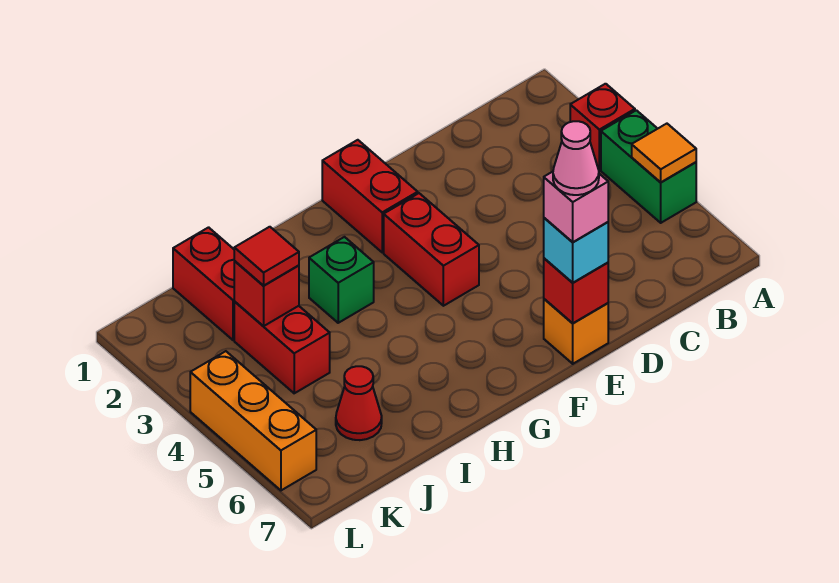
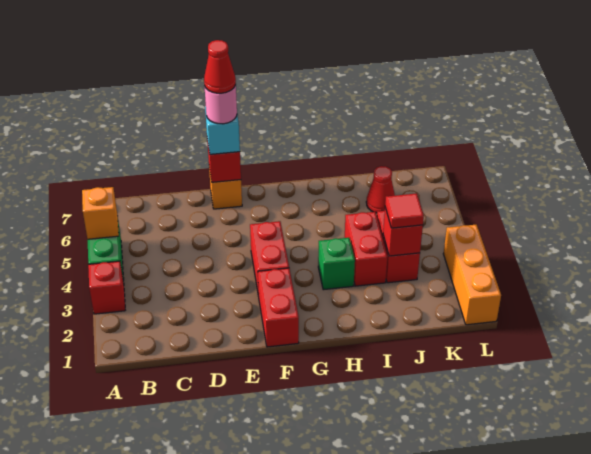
orange tile A5 level 2 -> orange brick A5 level 2
pink brick E7 level 4 -> pink round brick E7 level 4
pink cone E7 level 5 -> red cone E7 level 5
red brick J1:J2 level 1 -> red brick I3:I4 level 1
orange brick L4:L6 level 1 -> orange brick L1:L3 level 1

